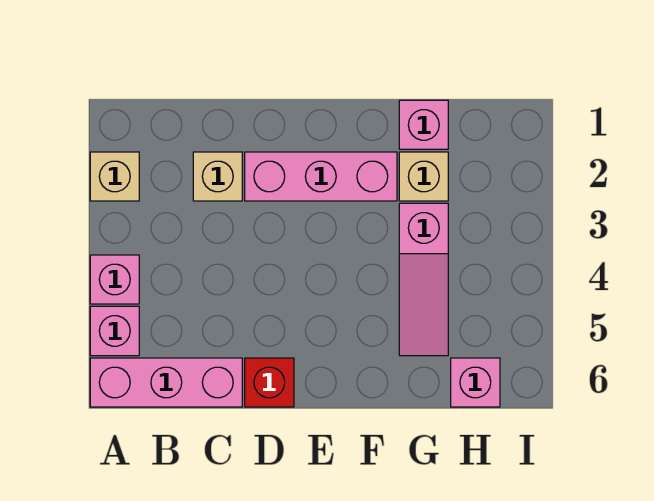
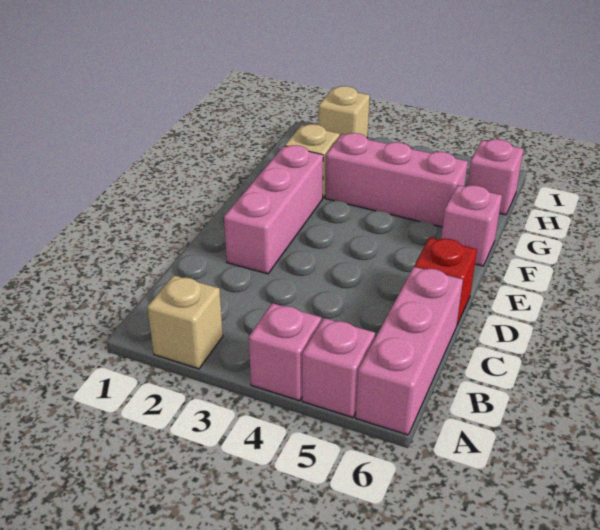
tan brick C2 level 1 -> tan brick I2 level 1
pink brick G1 level 1 -> pink brick F6 level 1
pink slope G3:G5 level 1 top 3 -> pink brick G3:G5 level 1

